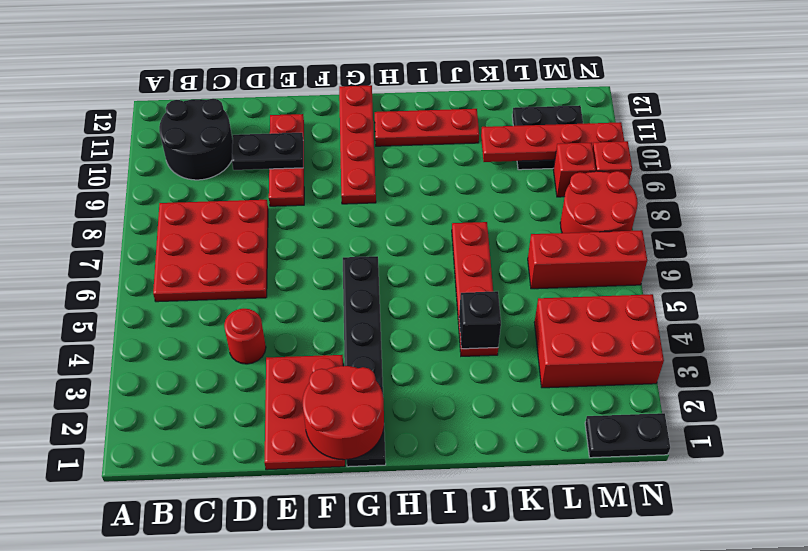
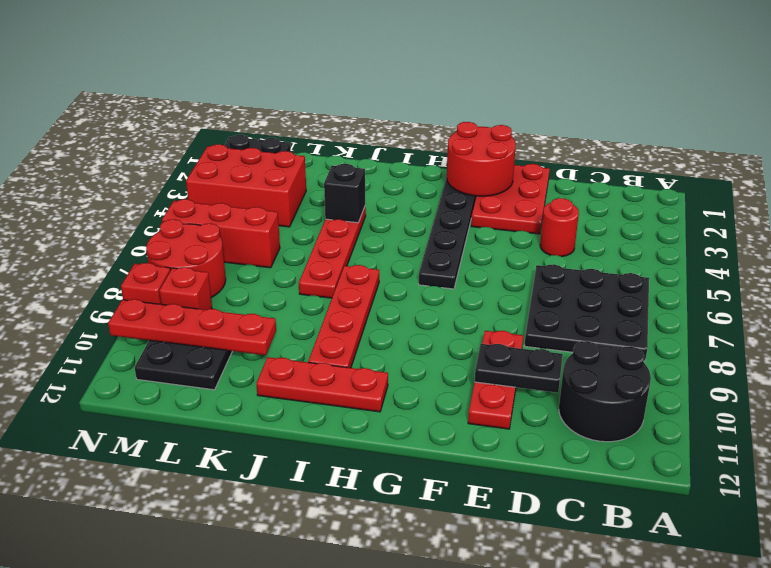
red plate B6:D8 level 1 -> black plate B6:D8 level 1
red plate G9:G12 level 1 -> red plate I7:I10 level 1

